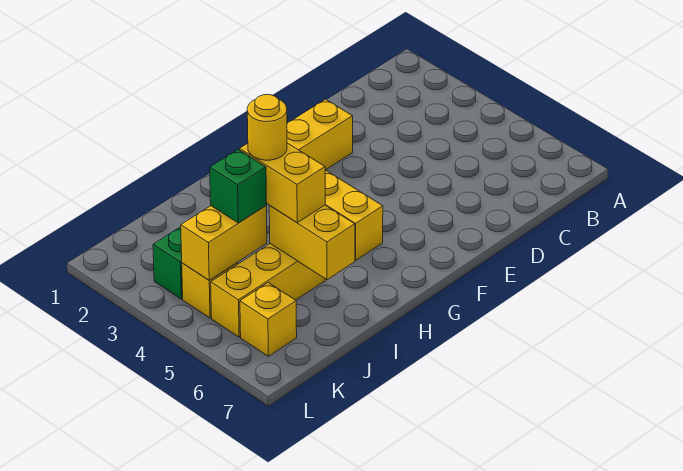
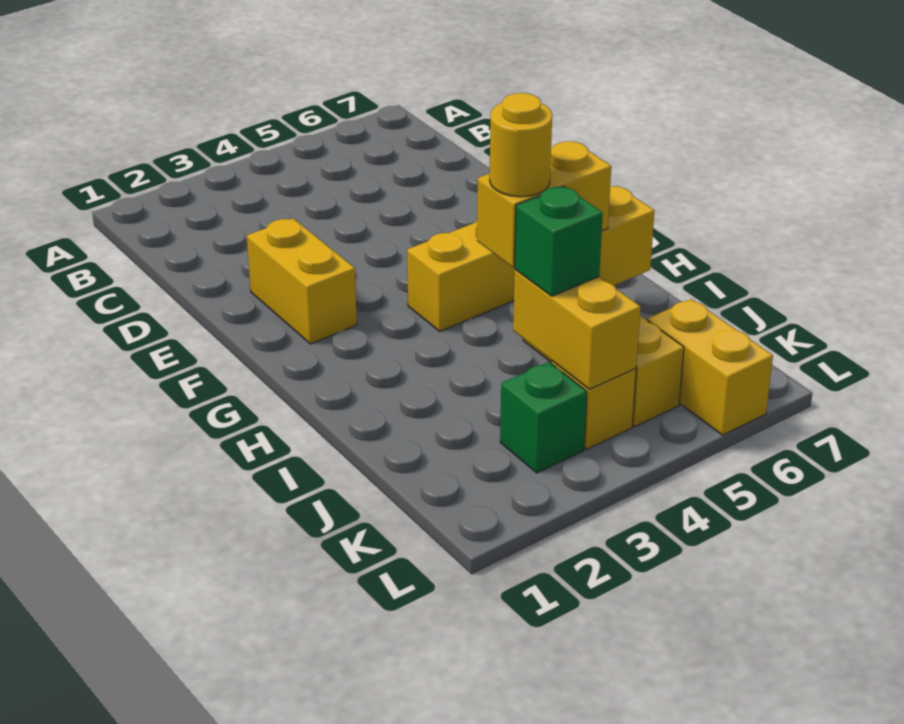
yellow brick K6 level 1 -> yellow brick K6:L6 level 1

